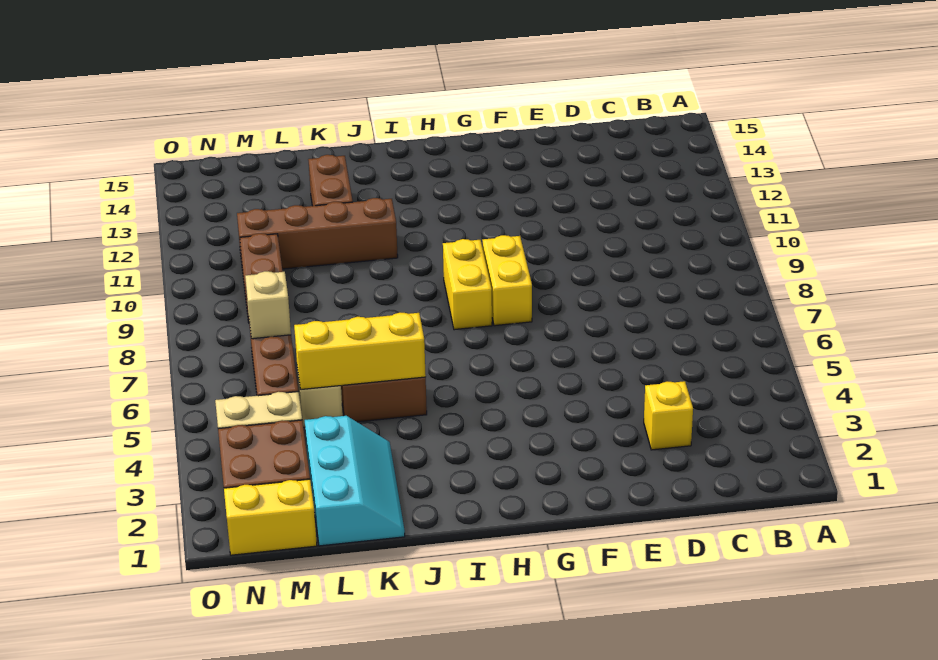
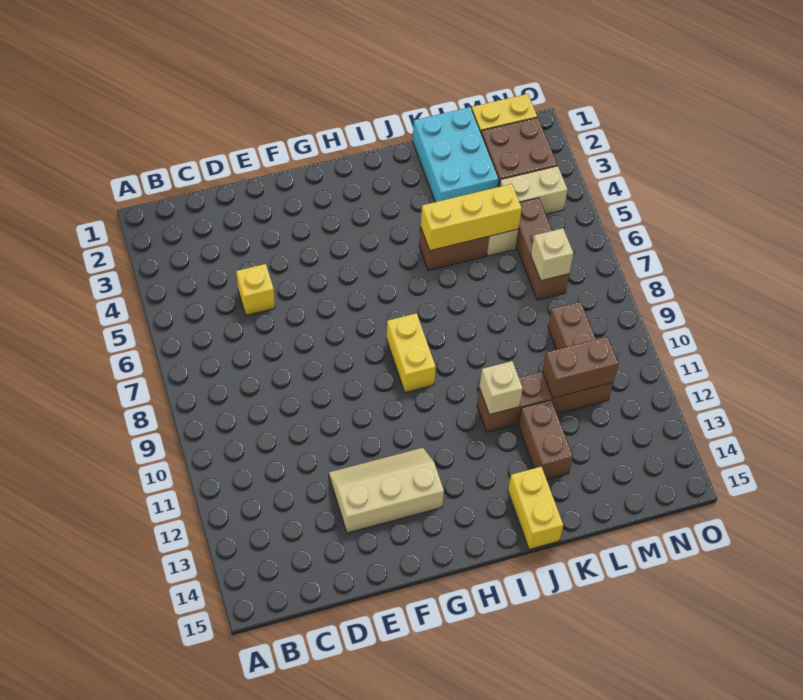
yellow brick D3 level 1 -> yellow brick D5 level 1
none -> tan slope E12:G13 level 1 top 13
yellow brick G8:G9 level 1 -> yellow brick J14:J15 level 1
none -> tan brick J11 level 2
cyan slope K1:L3 level 1 top L -> cyan brick K1:L3 level 1
none -> brown brick L11:M11 level 2

